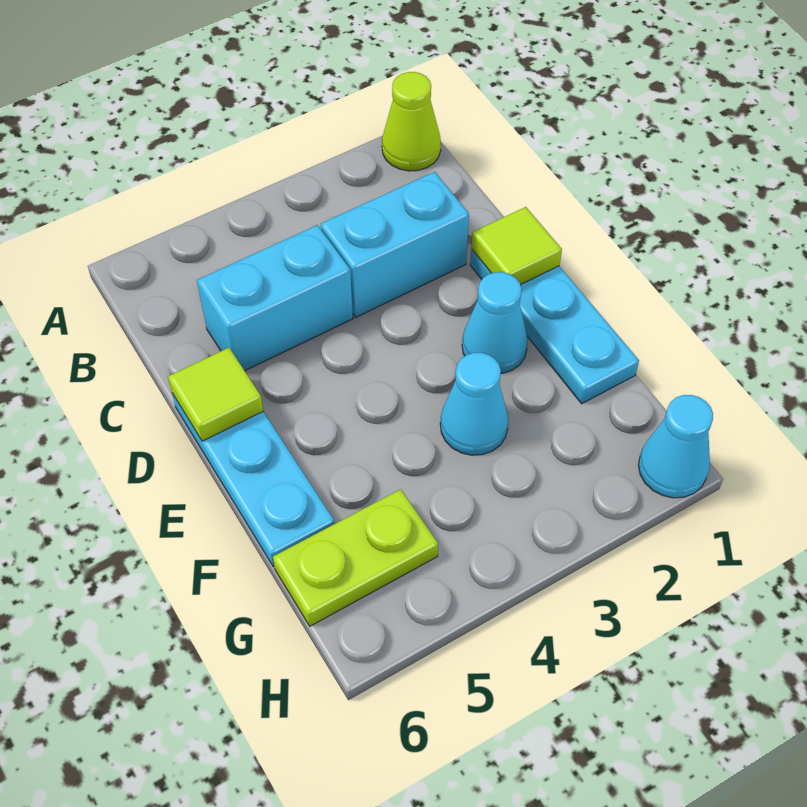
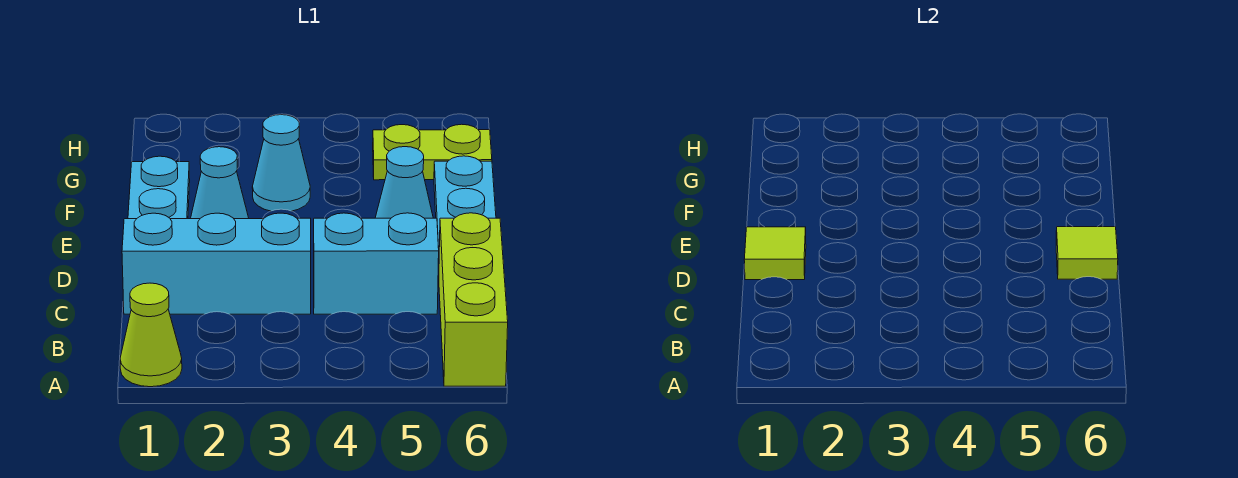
none -> lime brick A6:C6 level 1
cyan brick C2:C3 level 1 -> cyan brick C1:C3 level 1
cyan cone H1 level 1 -> cyan cone E5 level 1

